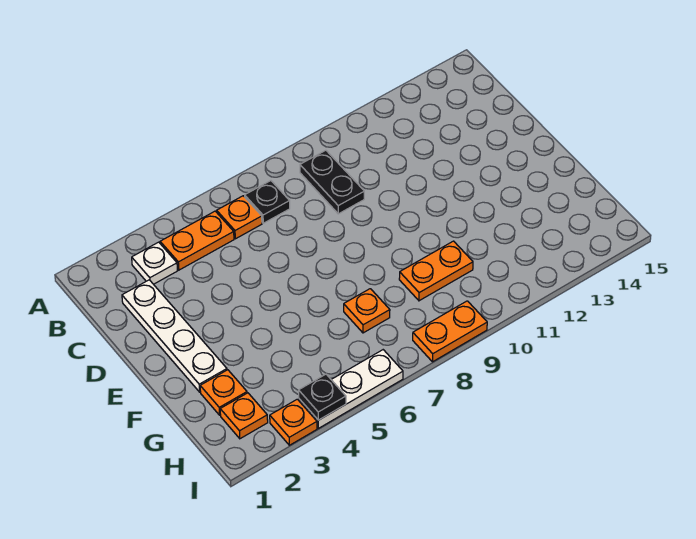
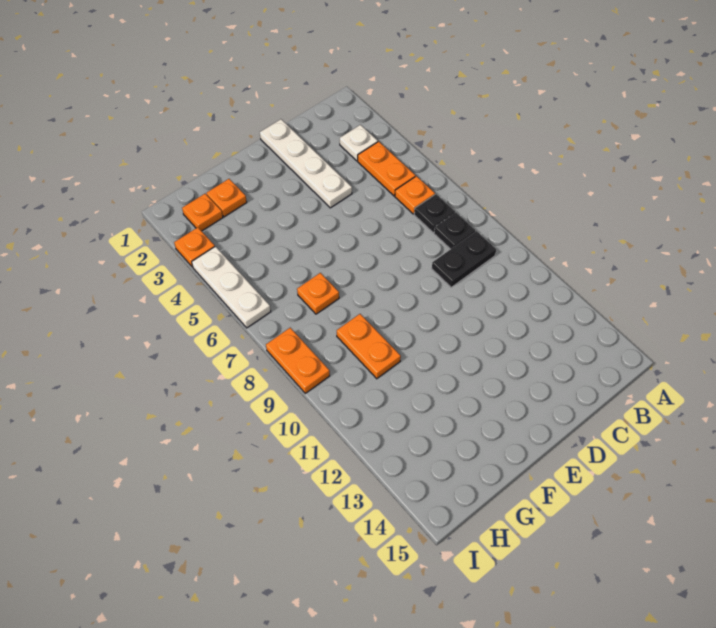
white plate C2:F2 level 1 -> white plate D1:D4 level 1
black plate I4 level 2 -> black plate B8 level 1

